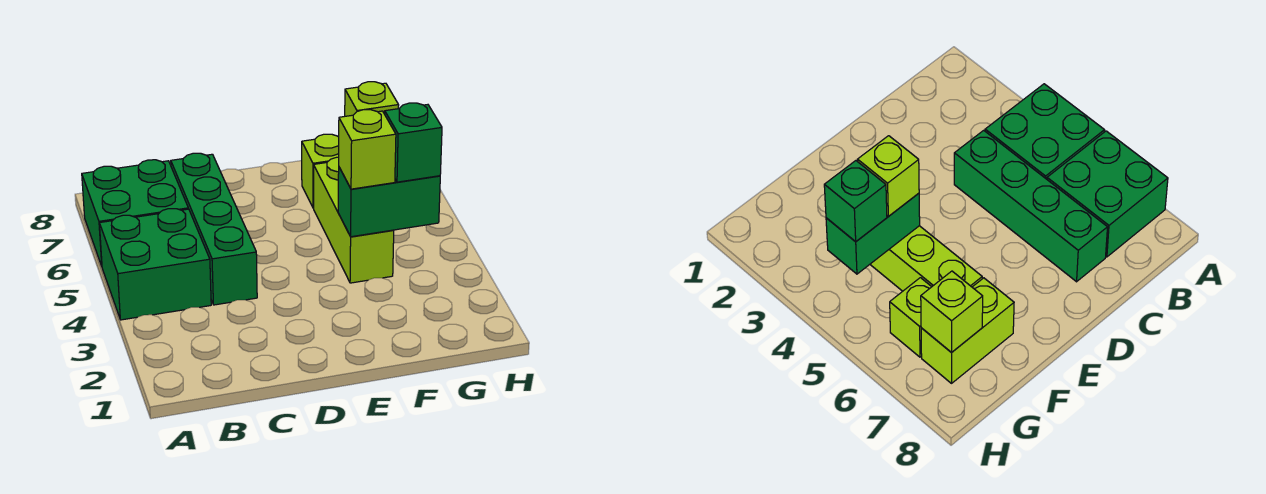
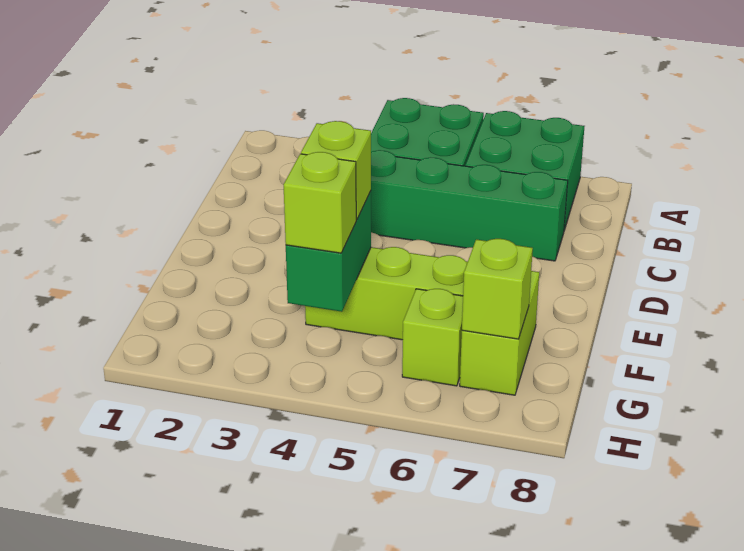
green brick G4 level 3 -> lime brick G4 level 3

